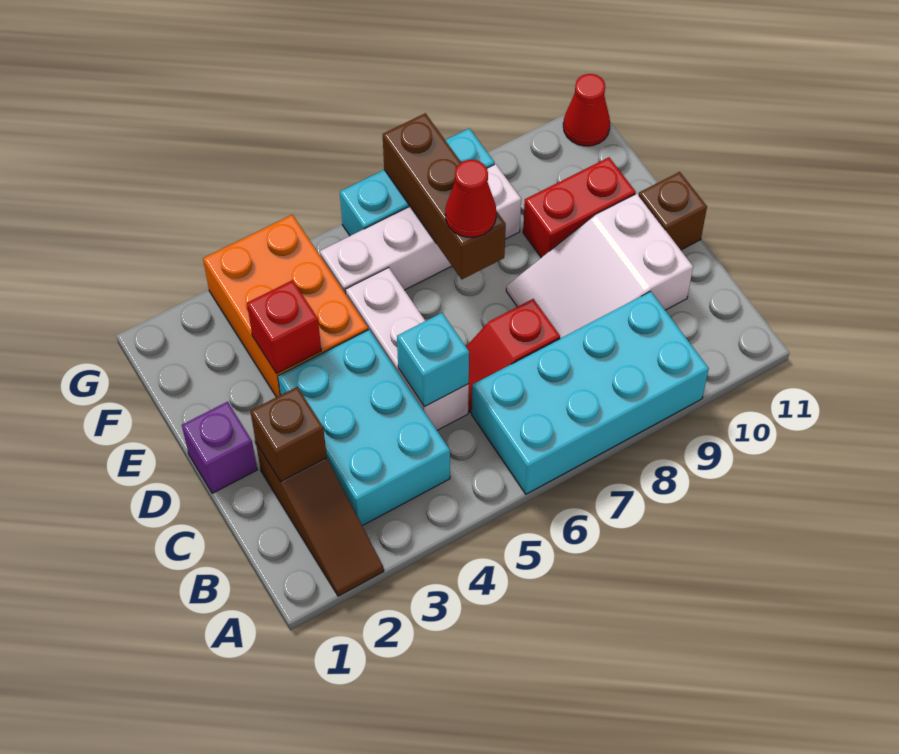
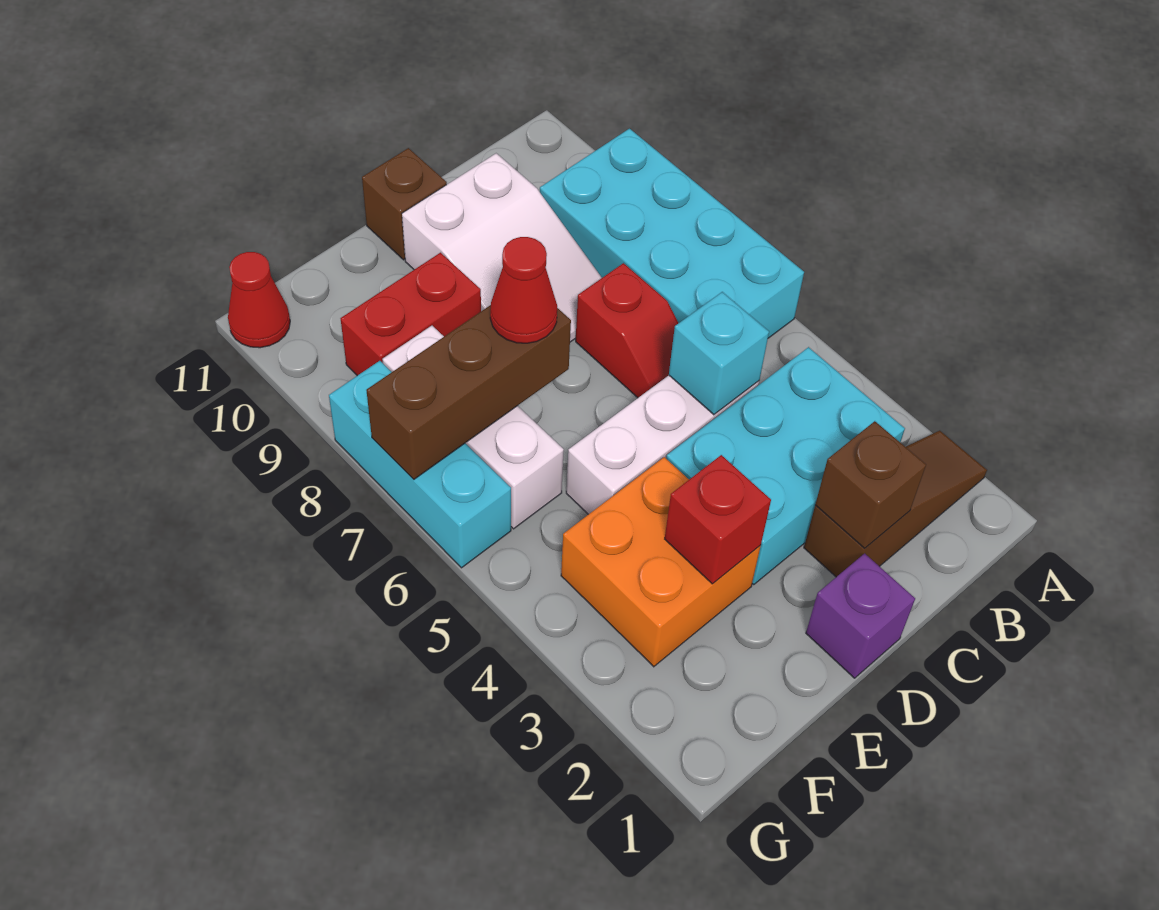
orange brick E3:G4 level 1 -> orange brick E3:F4 level 1
red brick E9:E10 level 1 -> red brick E9:F9 level 1
white brick F5:F8 level 1 -> white brick F6:F8 level 1

